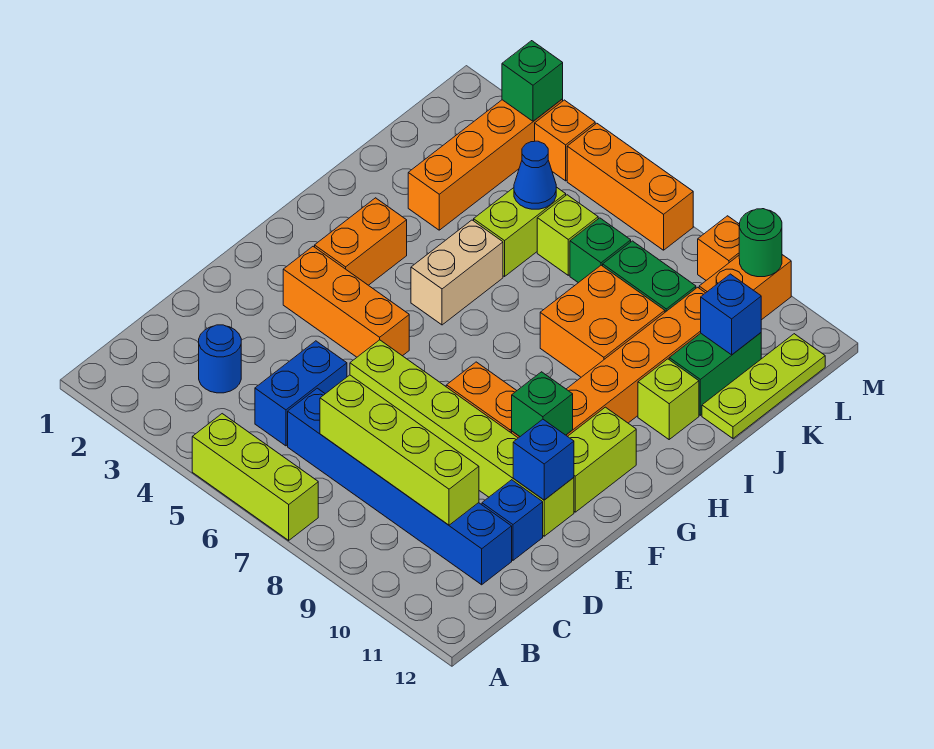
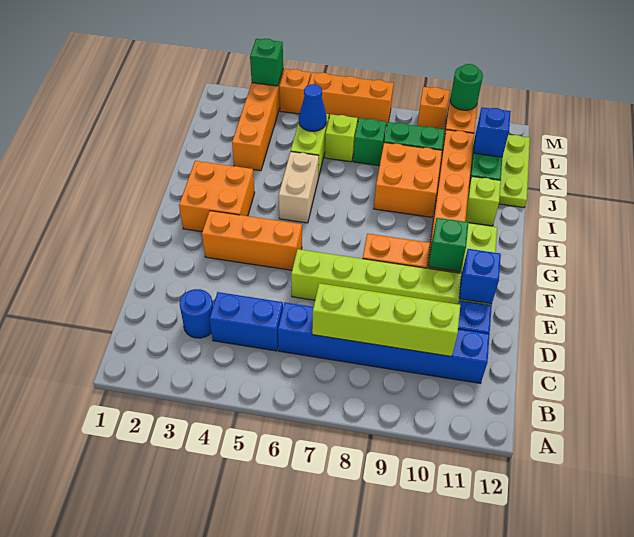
lime brick A5:A7 level 1 -> none
blue brick C5:D5 level 1 -> blue brick C4:C5 level 1
orange brick G3:H3 level 1 -> orange brick G2:H3 level 1

